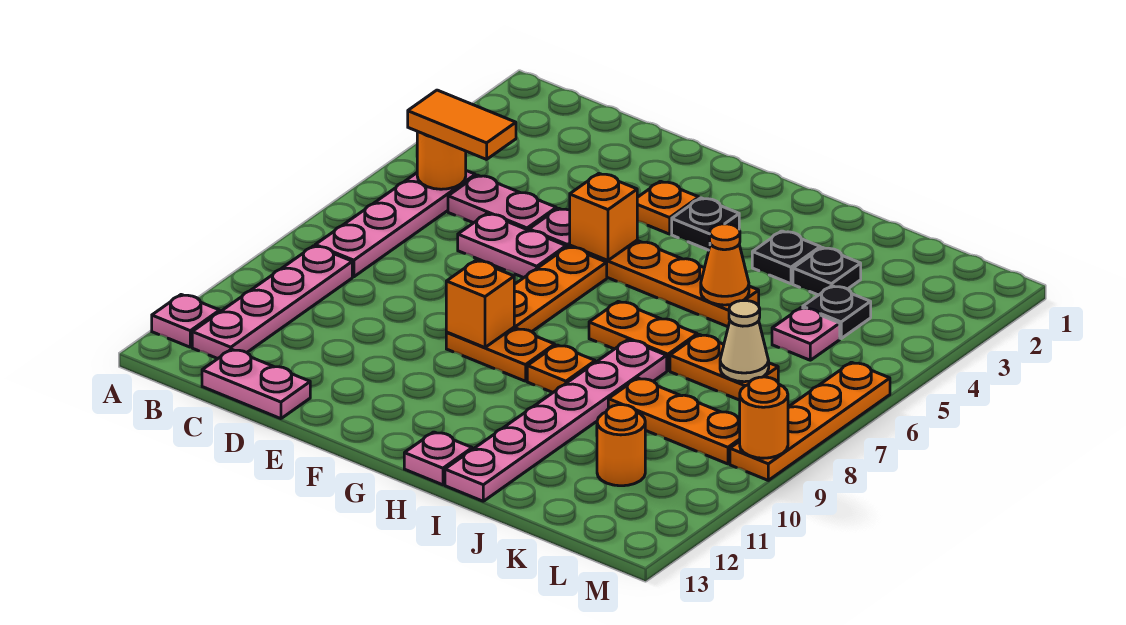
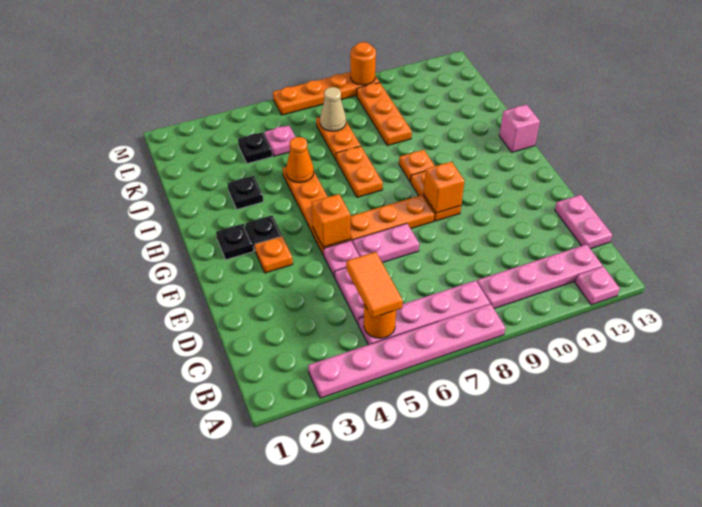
pink plate D6:E6 level 1 -> pink plate E6:E7 level 1
pink plate H13 level 1 -> pink brick H13 level 1
pink plate I8:I13 level 1 -> pink plate A3:A8 level 1
black plate J3 level 1 -> black plate G2 level 1
orange round brick K11 level 1 -> none

